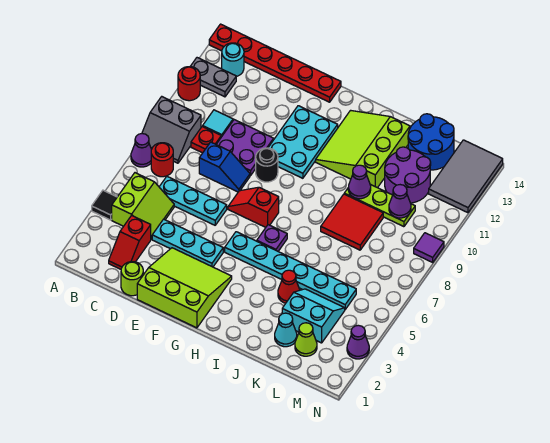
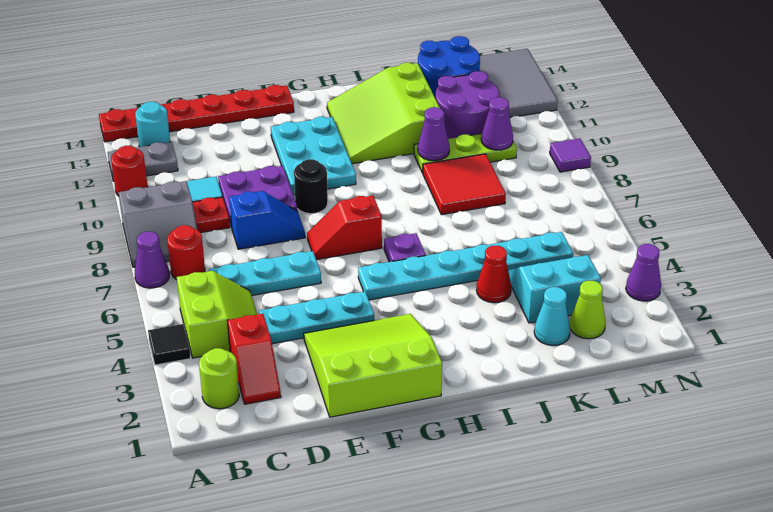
lime round brick D1 level 1 -> lime round brick B2 level 1

